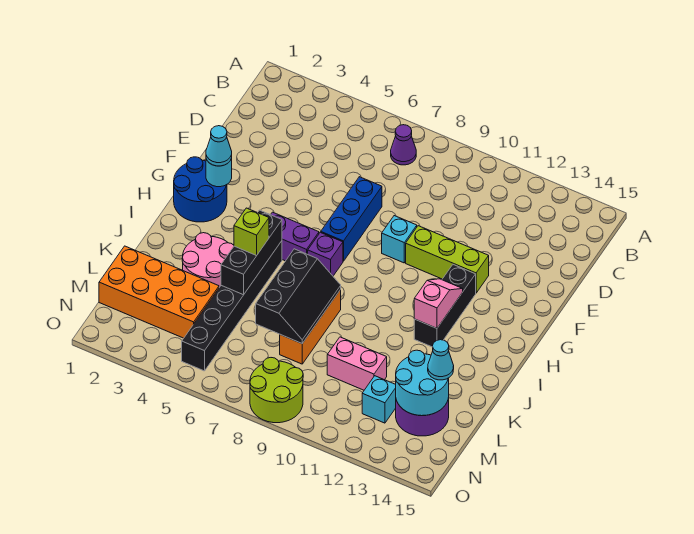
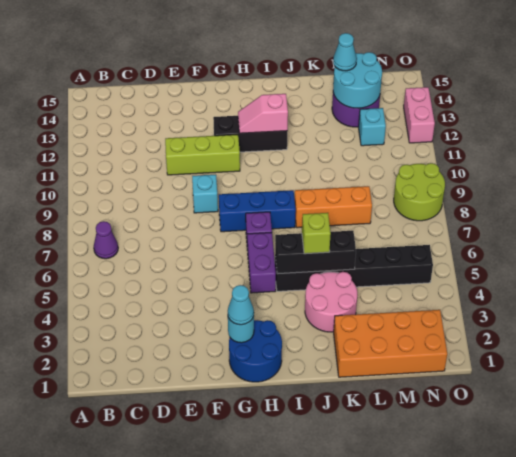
blue brick E7:G7 level 1 -> blue brick G8:I8 level 1
lime brick F10:F12 level 1 -> lime brick E11:G11 level 1
black slope J7:L8 level 2 top 7 -> none
orange brick L1:M4 level 1 -> orange brick K1:N2 level 1
pink brick L10:L11 level 1 -> pink brick O12:O13 level 1

